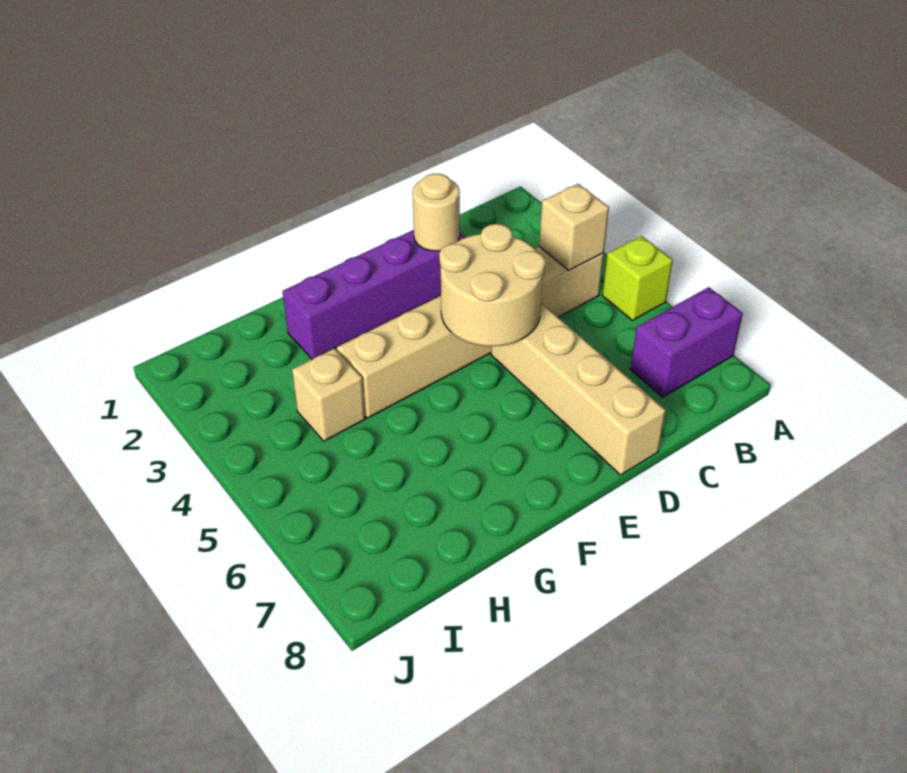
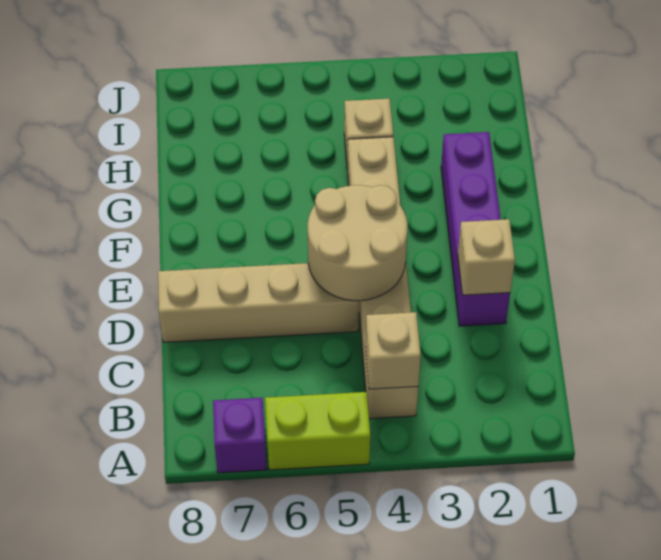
lime brick A5 level 1 -> lime brick A5:A6 level 1
purple brick A7:B7 level 1 -> purple brick A7 level 1
tan round brick D2 level 2 -> tan brick D2 level 2

